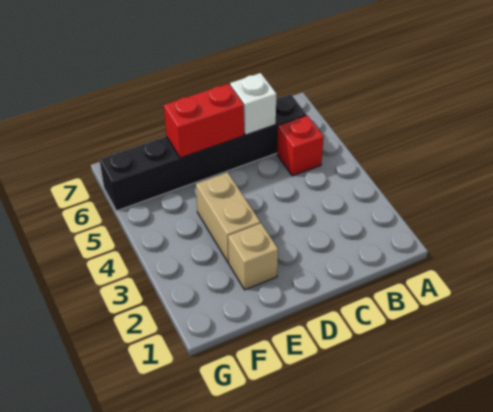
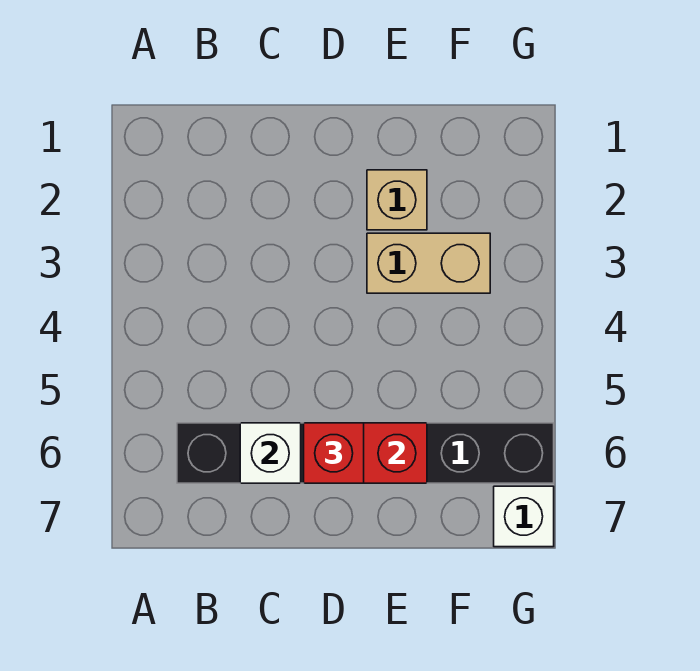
red brick B5 level 1 -> red brick D6 level 3
tan brick E3:E4 level 1 -> tan brick E3:F3 level 1
none -> white brick G7 level 1

